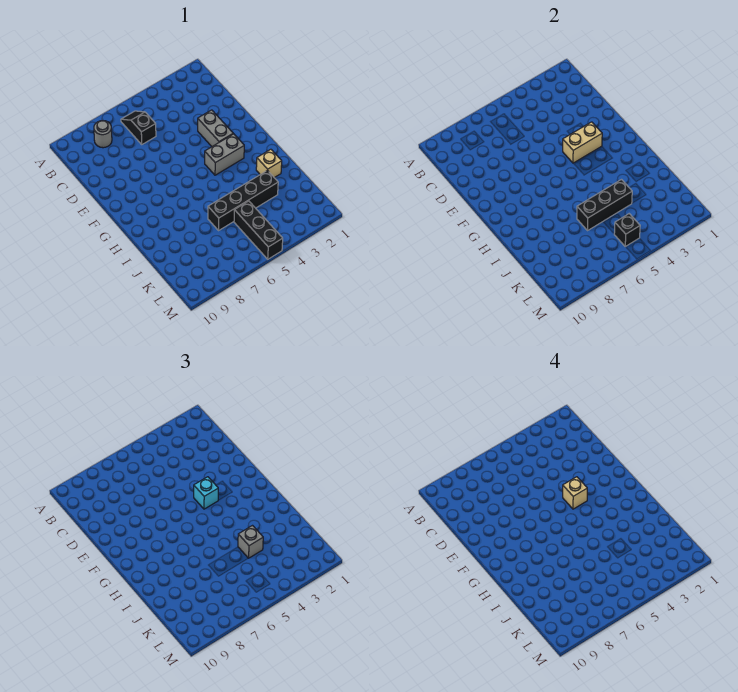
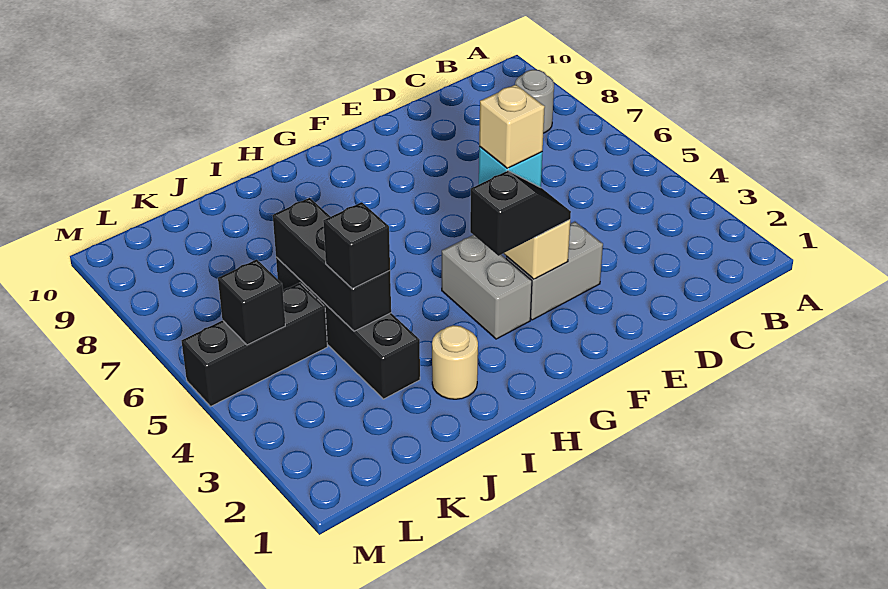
black slope B6:C6 level 1 top C -> black slope F3:G3 level 3 top G
tan brick I2 level 1 -> tan round brick I2 level 1
grey brick J4 level 3 -> black brick J4 level 3

